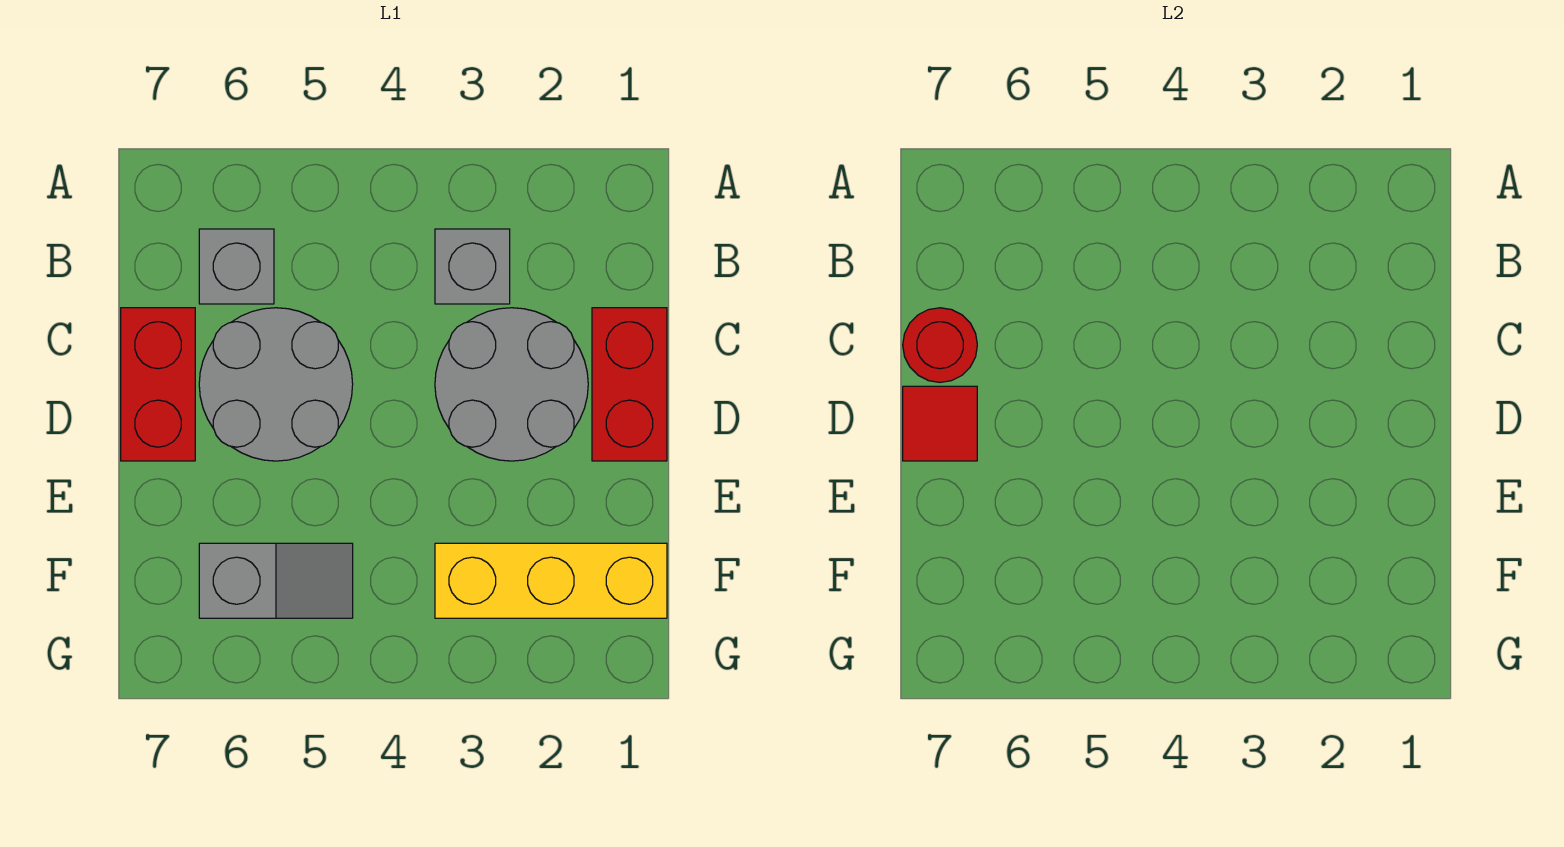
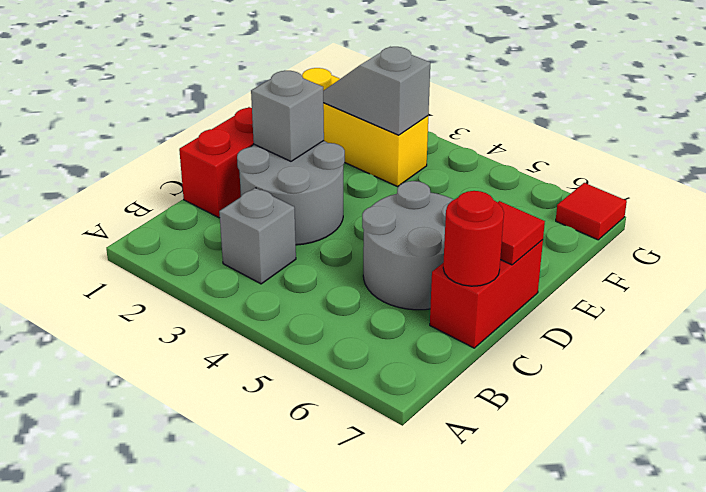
grey brick B6 level 1 -> grey brick D2 level 2
grey slope F5:F6 level 1 top 6 -> grey slope F2:F3 level 2 top 3
none -> red tile G7 level 1

